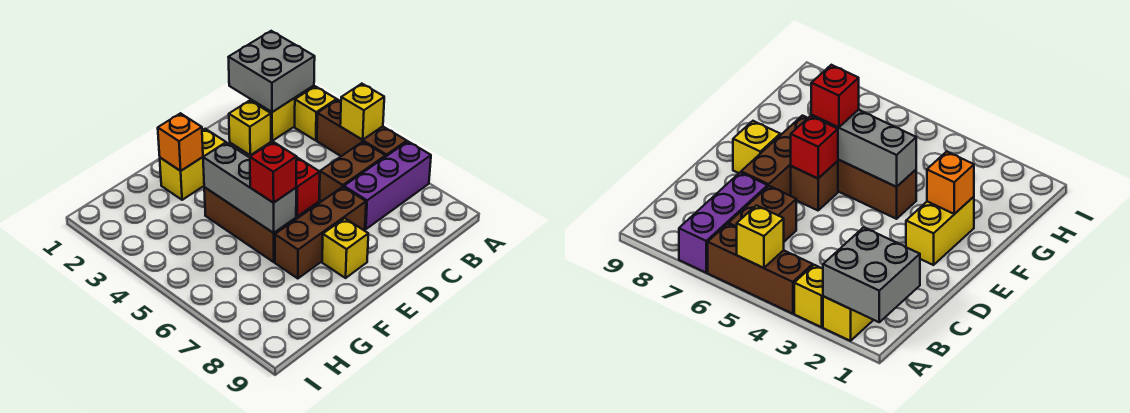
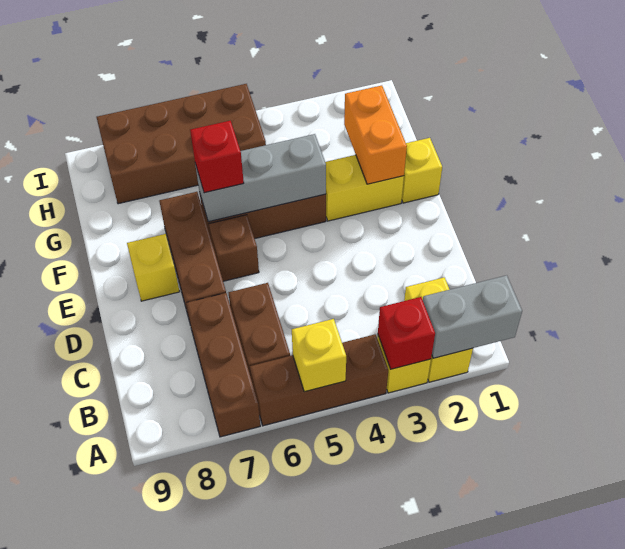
grey brick A1:B2 level 2 -> grey brick A1:A2 level 2
purple brick A7:C7 level 1 -> brown brick A7:C7 level 1
yellow brick C2 level 1 -> yellow brick F1 level 1
yellow brick E2:F2 level 1 -> yellow brick F2:F3 level 1
red brick E6 level 2 -> red brick A3 level 2
orange brick F2 level 2 -> orange brick F2:G2 level 2
none -> brown brick H5:I8 level 1

